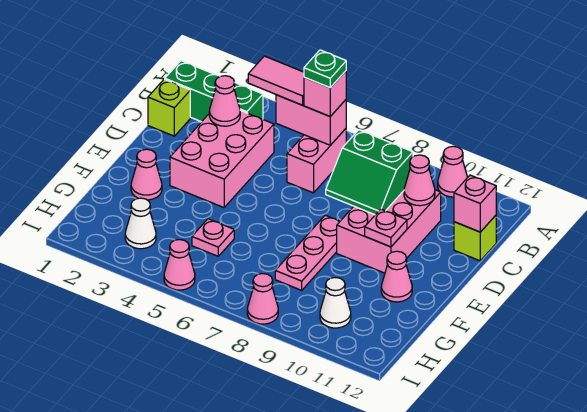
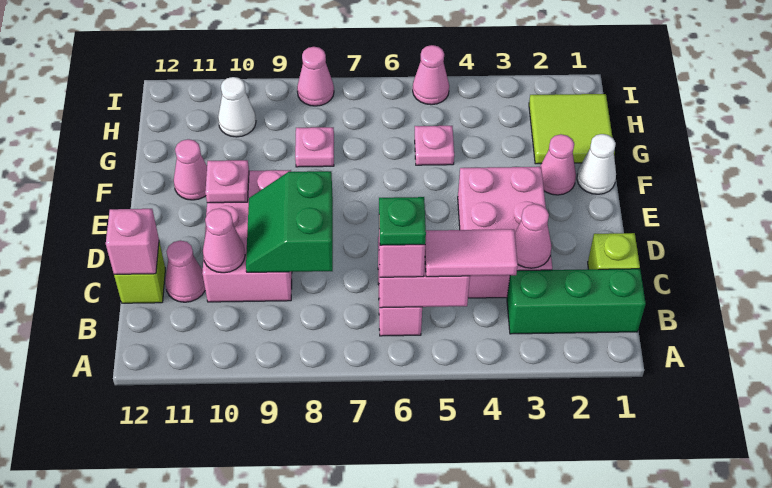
pink cone A10 level 1 -> pink cone C11 level 1
green slope C8:D9 level 2 top C -> green slope C8:D9 level 2 top 8
pink plate E8:G8 level 1 -> pink plate G8 level 1
none -> lime tile G1:H2 level 1
white cone H3 level 1 -> white cone F1 level 1

